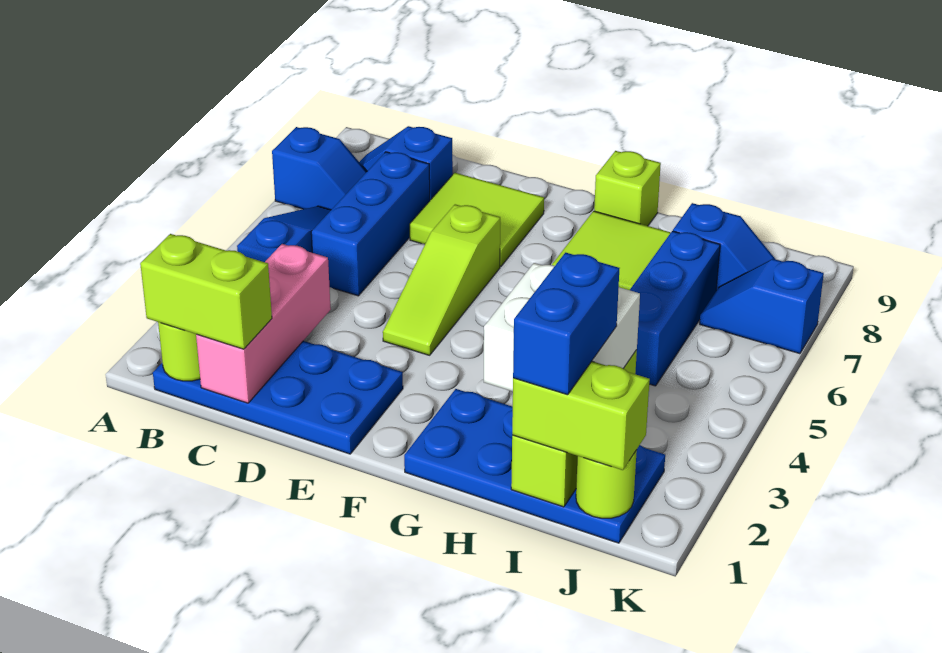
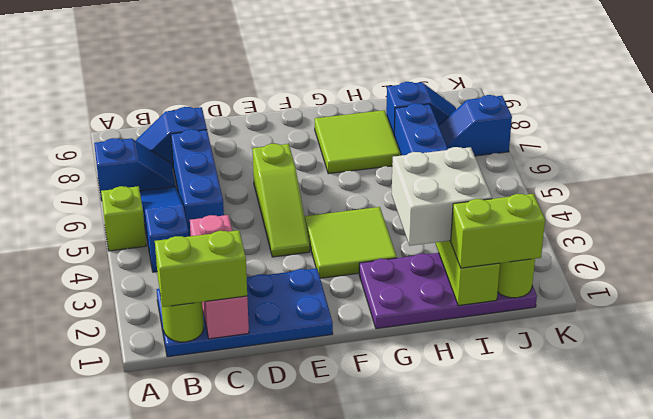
lime tile D7:E8 level 1 -> lime tile F3:G4 level 1
blue plate G1:J2 level 1 -> purple plate G1:J2 level 1
lime brick G9 level 1 -> lime brick A5 level 1
blue brick I1:I2 level 4 -> none

